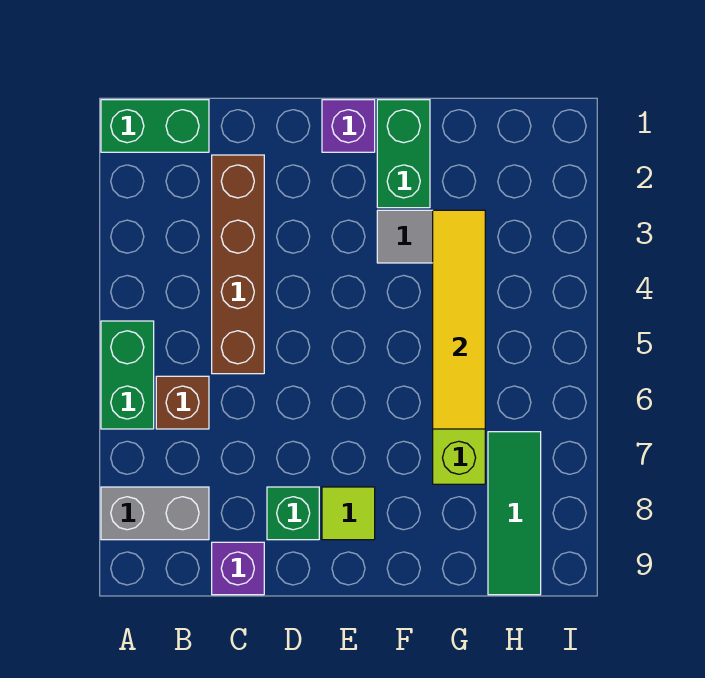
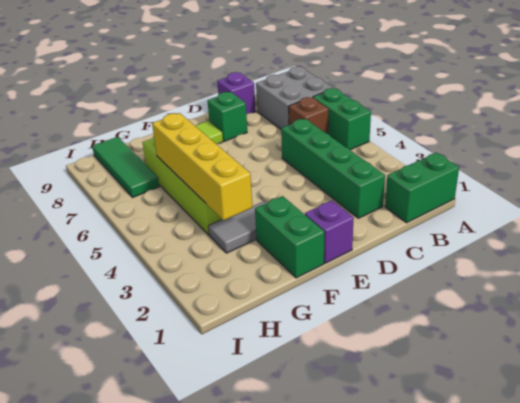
grey brick A8:B8 level 1 -> grey brick A7:B8 level 1
brown brick C2:C5 level 1 -> green brick C2:C5 level 1
yellow tile G3:G6 level 2 -> yellow brick G3:G6 level 2

